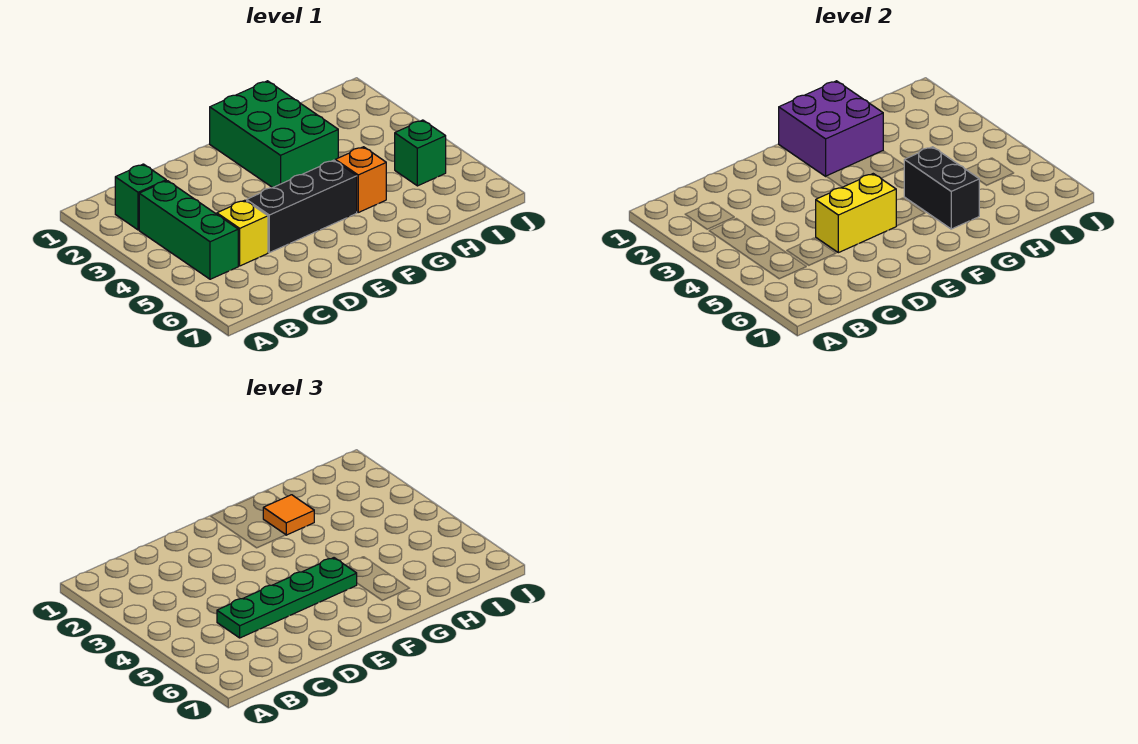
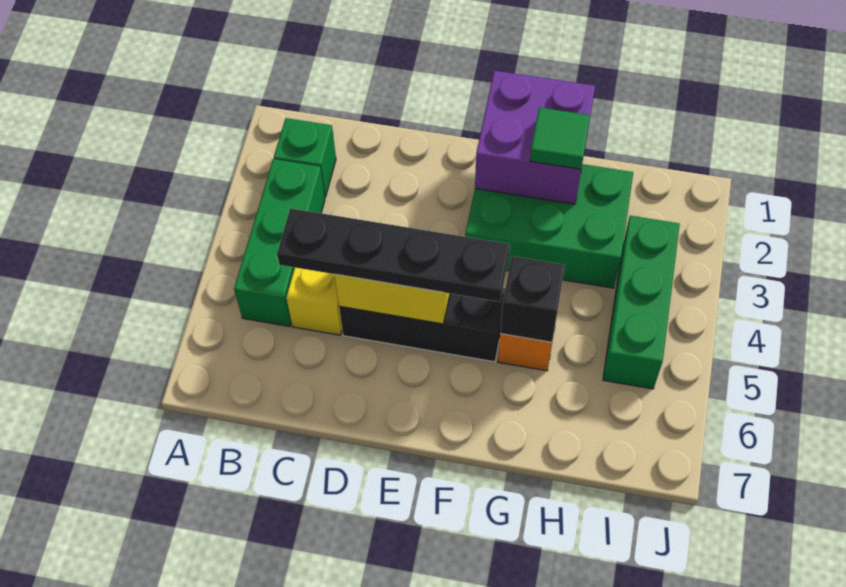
green plate C5:F5 level 3 -> black plate C5:F5 level 3
green brick F1:G3 level 1 -> green brick F2:H3 level 1
orange tile G2 level 3 -> green tile G2 level 3
black brick G5:G6 level 2 -> black brick G5 level 2
green brick I5 level 1 -> green brick I3:I5 level 1

